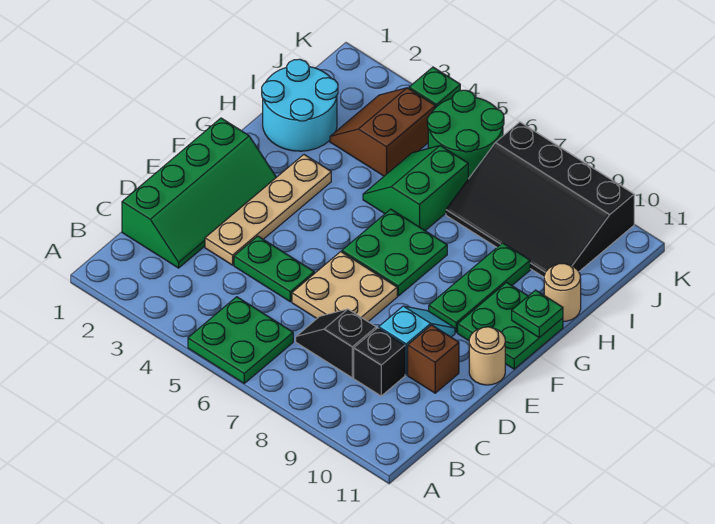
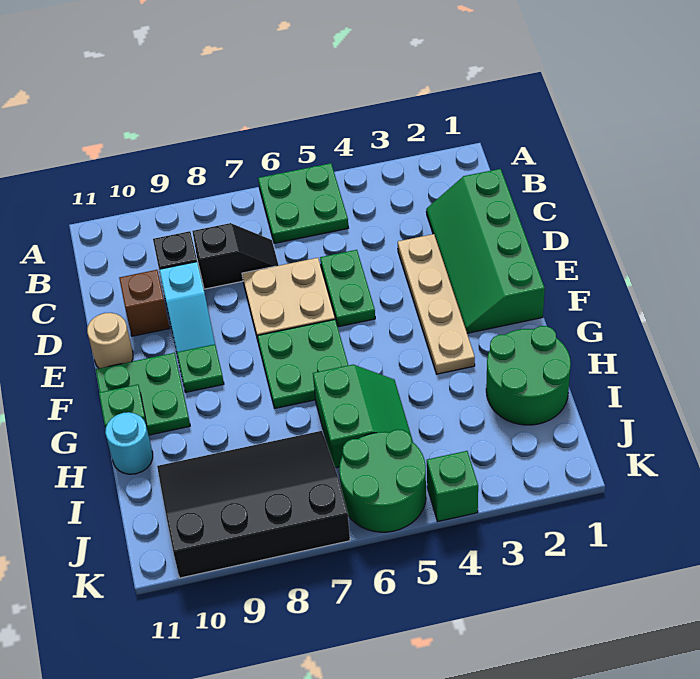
green plate D4:D5 level 1 -> green plate D5:E5 level 1
green plate F9:H9 level 1 -> green plate F9 level 1
cyan round brick H1:I2 level 1 -> green round brick H1:I2 level 1
tan round brick H11 level 1 -> cyan round brick H11 level 1
brown slope I3:J4 level 1 top 4 -> none

